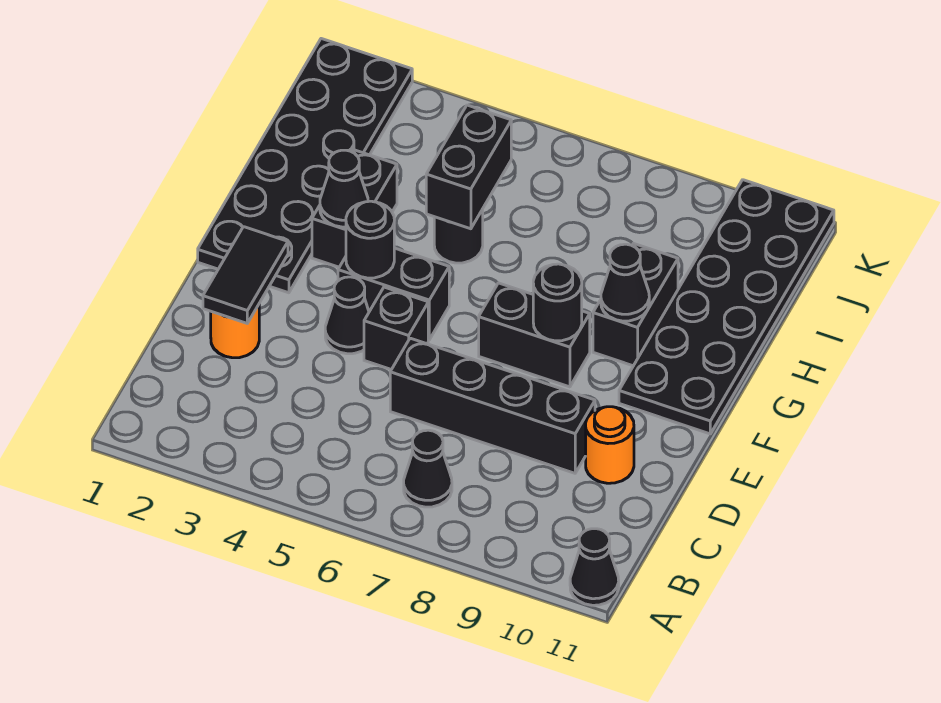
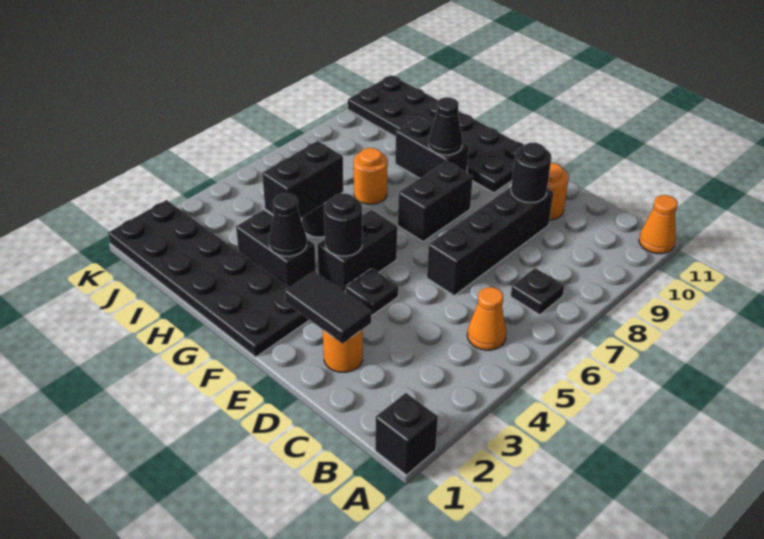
black cone A11 level 1 -> orange cone A11 level 1
none -> orange cone B5 level 1
black cone B7 level 1 -> black plate B7 level 1
black cone E4 level 1 -> black plate E4 level 1
black brick E5 level 1 -> black brick A1 level 1
black round brick F8 level 2 -> black round brick D9 level 2
black brick H5:I5 level 2 -> black brick H4:H5 level 2
none -> orange round brick H7 level 1

